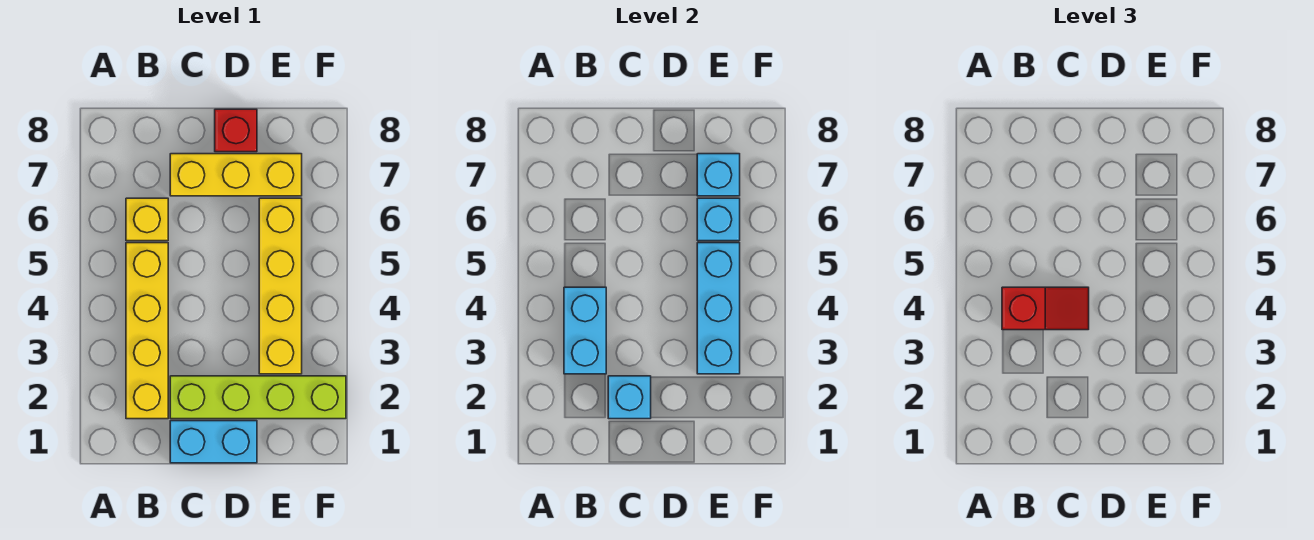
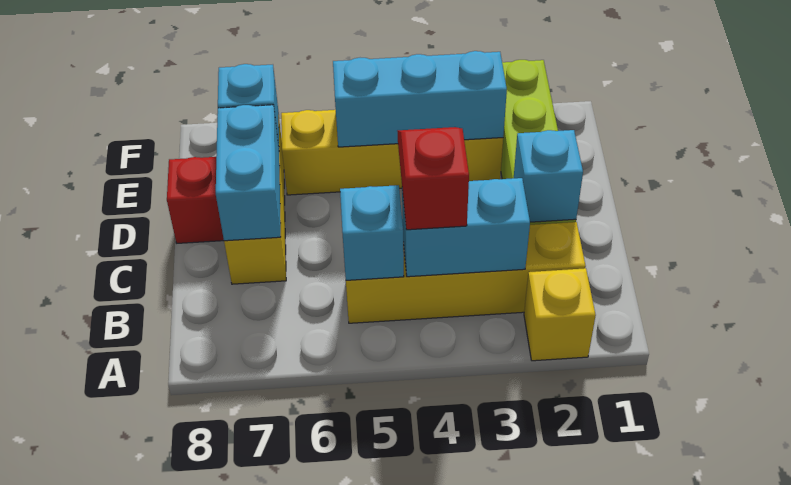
yellow brick B6 level 1 -> yellow brick A2 level 1
cyan brick C1:D1 level 1 -> cyan brick C7:D7 level 2
cyan brick E6 level 2 -> cyan brick B5 level 2

